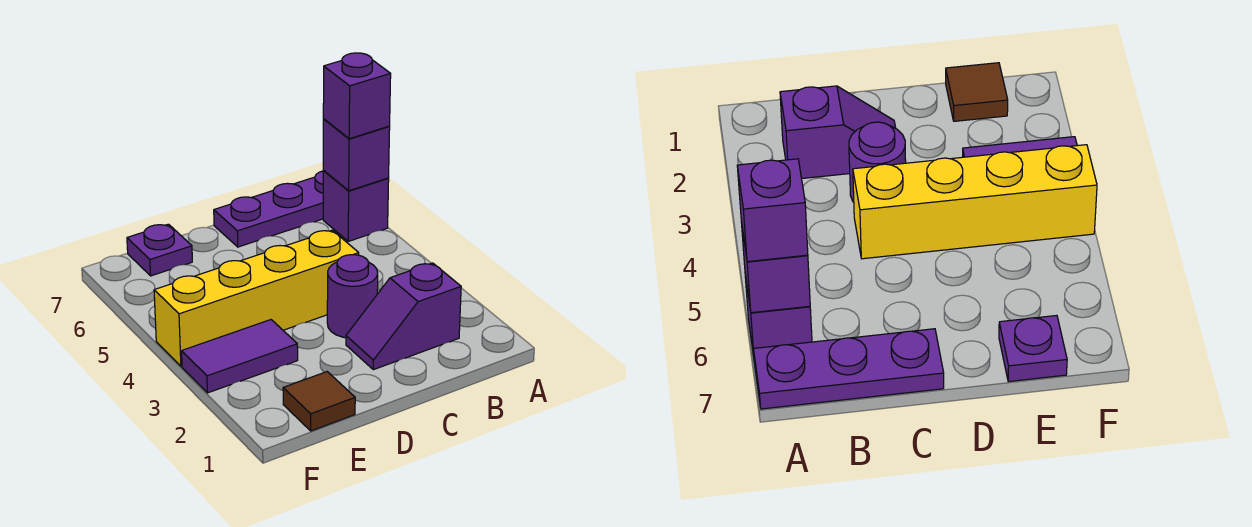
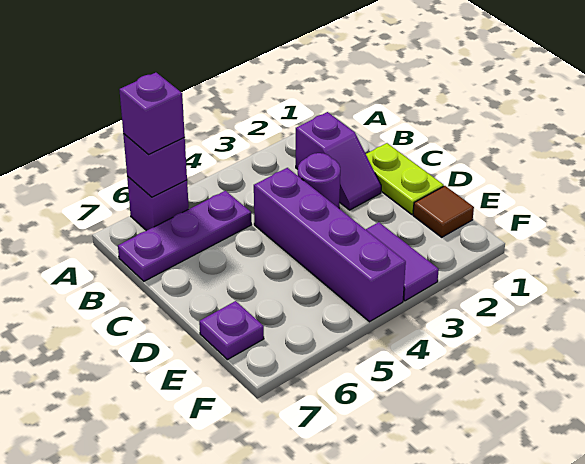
purple plate A7:C7 level 1 -> purple plate B5:B7 level 1
none -> lime plate C1:D1 level 1
yellow brick C4:F4 level 1 -> purple brick C4:F4 level 1

